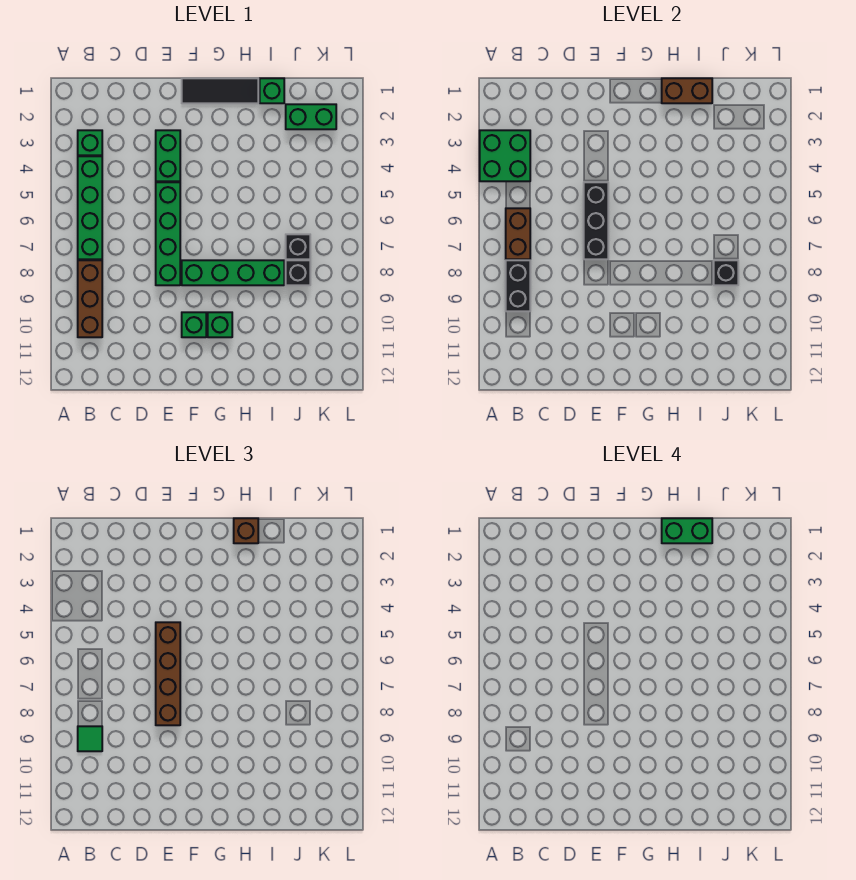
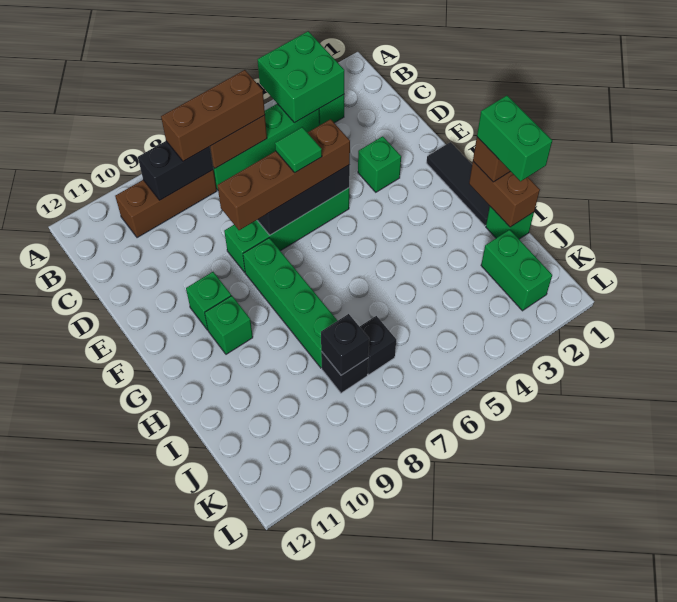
none -> brown brick B6:B8 level 3
green tile B9 level 3 -> green tile E6 level 4
green brick E3:E4 level 1 -> green brick E3 level 1

